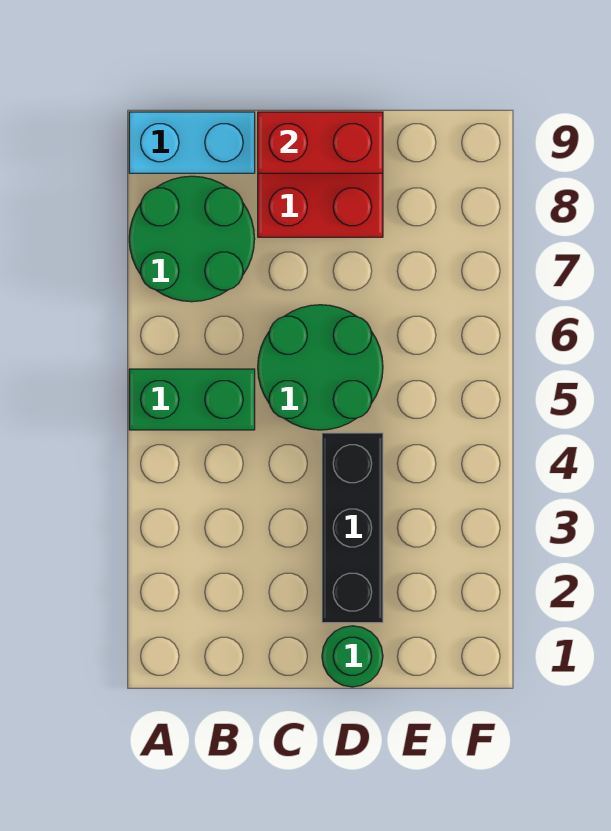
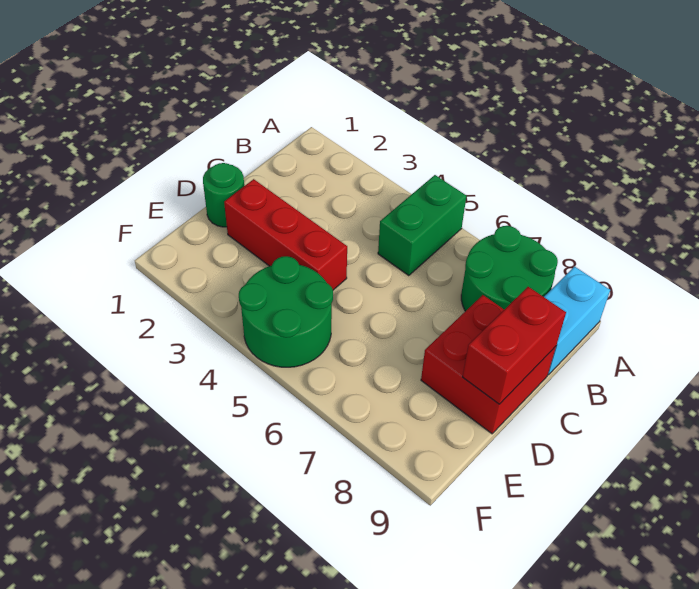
green round brick C5:D6 level 1 -> green round brick E4:F5 level 1
black brick D2:D4 level 1 -> red brick D2:D4 level 1

